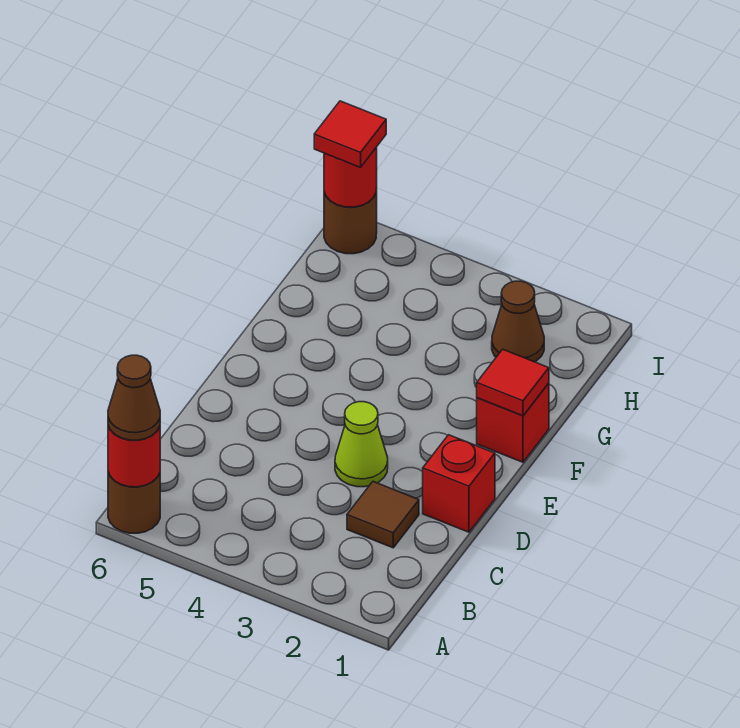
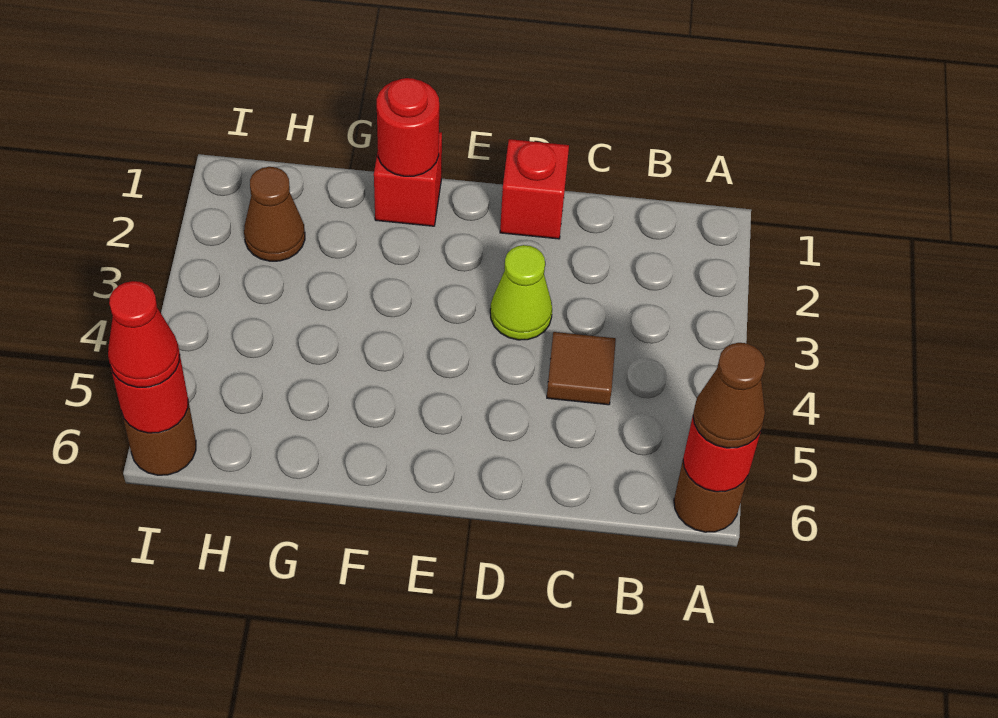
brown tile C2 level 1 -> brown tile C4 level 1
red tile F1 level 2 -> red round brick F1 level 2
red tile I6 level 3 -> red cone I6 level 3

